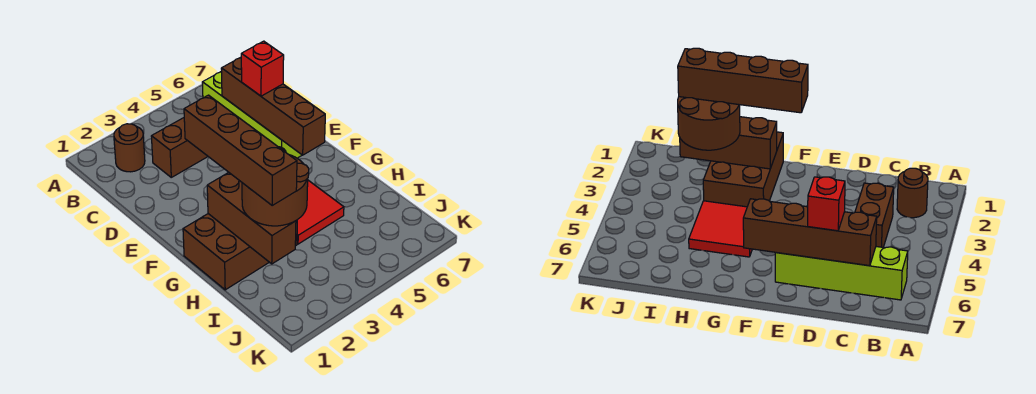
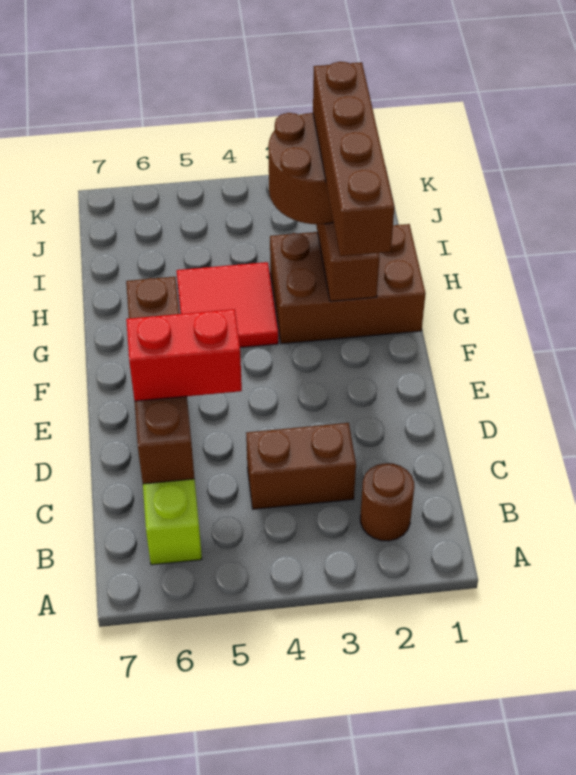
red brick D6 level 3 -> red brick D5:D6 level 3

